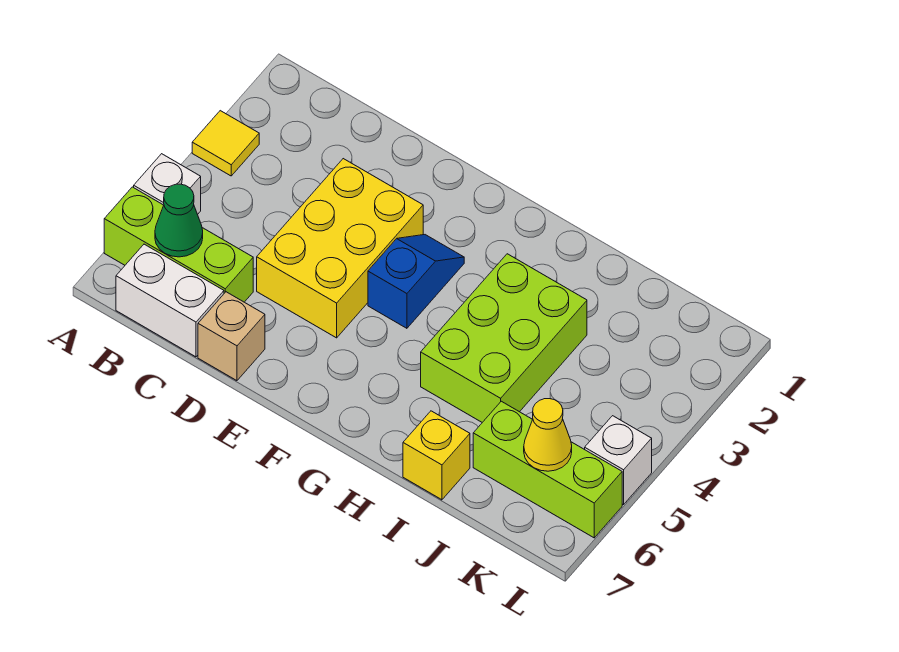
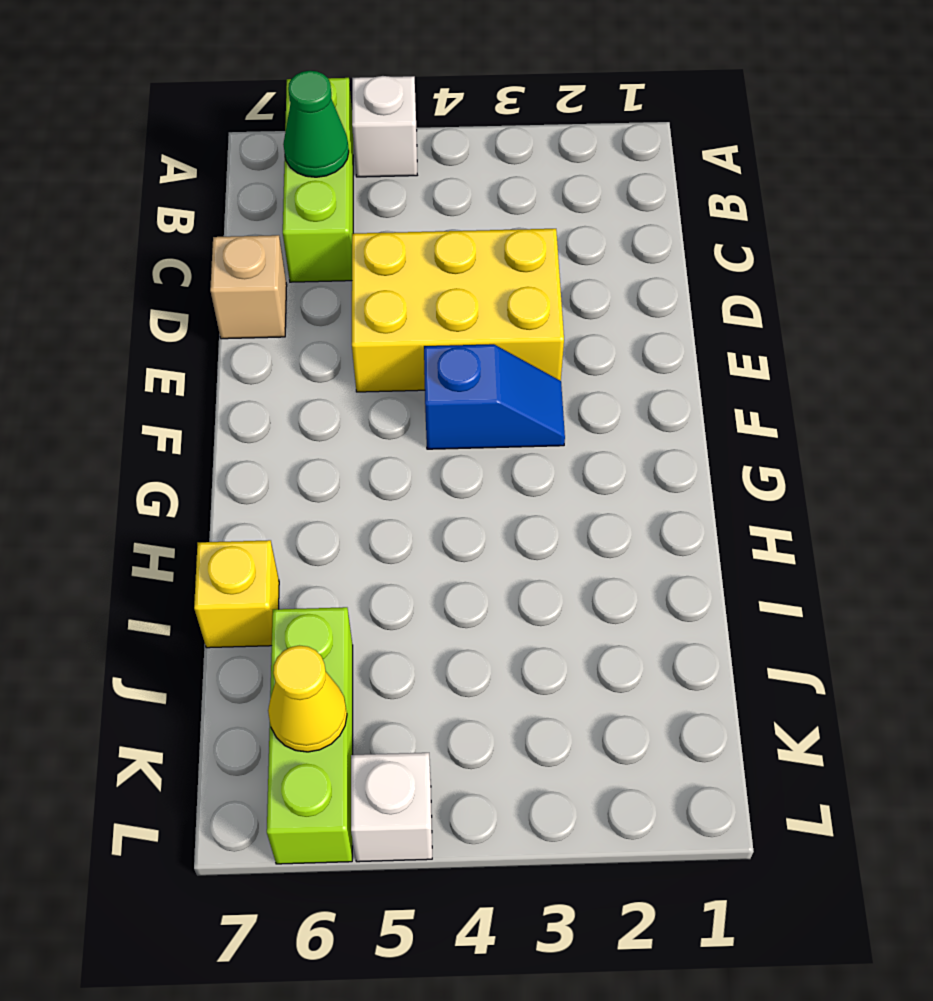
yellow tile A3 level 1 -> none
white brick B7:C7 level 1 -> none
lime brick H3:I5 level 1 -> none

